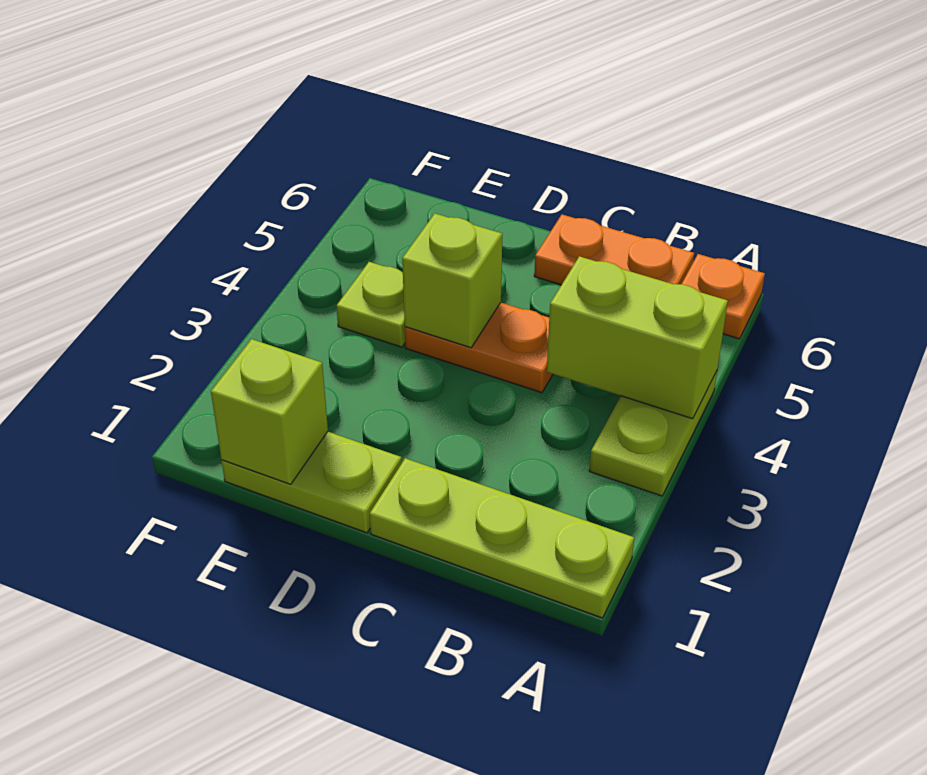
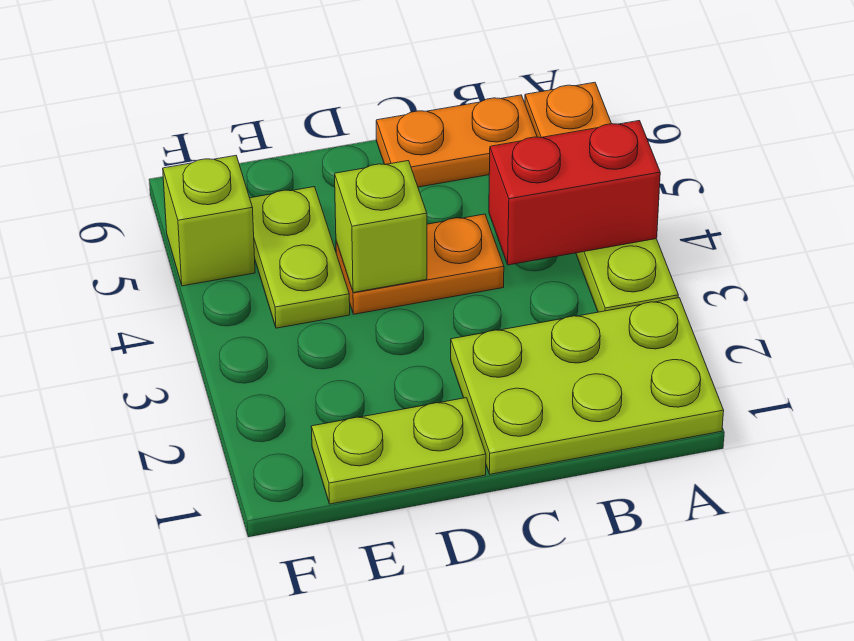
lime plate A1:C1 level 1 -> lime plate A1:C2 level 1
lime brick A4:B4 level 2 -> red brick A4:B4 level 2
lime brick E1 level 2 -> lime brick F5 level 1
lime plate E4 level 1 -> lime plate E4:E5 level 1

